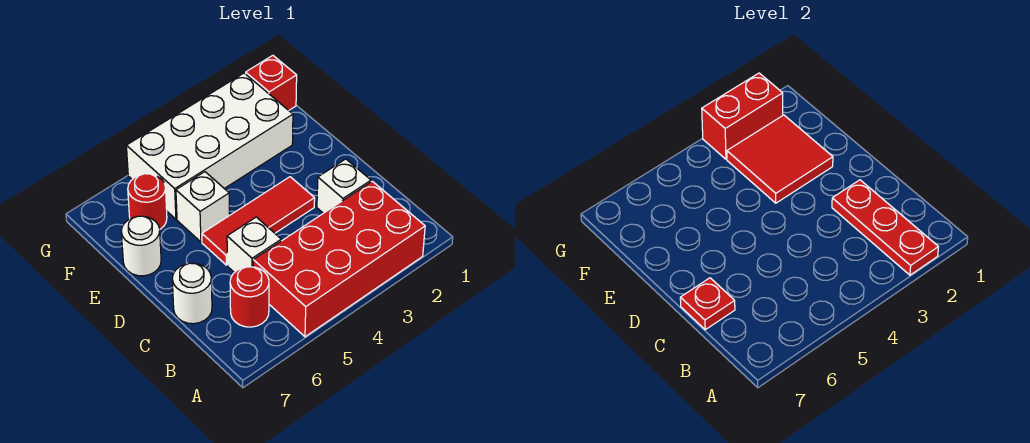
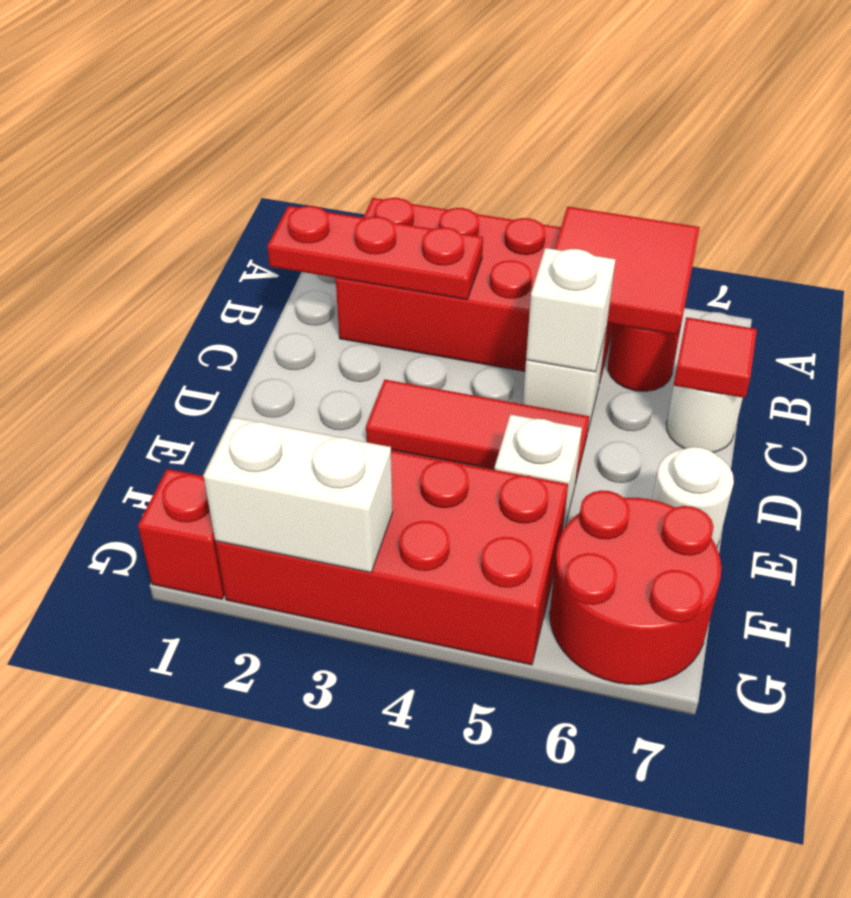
red plate A2:C2 level 2 -> red plate B1:B3 level 2
white brick C2 level 1 -> white brick C5 level 2
red plate C7 level 2 -> red tile C7 level 2
red tile E2:F3 level 2 -> red tile A5:B6 level 2
white brick F2:G5 level 1 -> red brick F2:G5 level 1
red round brick F6 level 1 -> red round brick F6:G7 level 1
red brick G2:G3 level 2 -> white brick G2:G3 level 2

